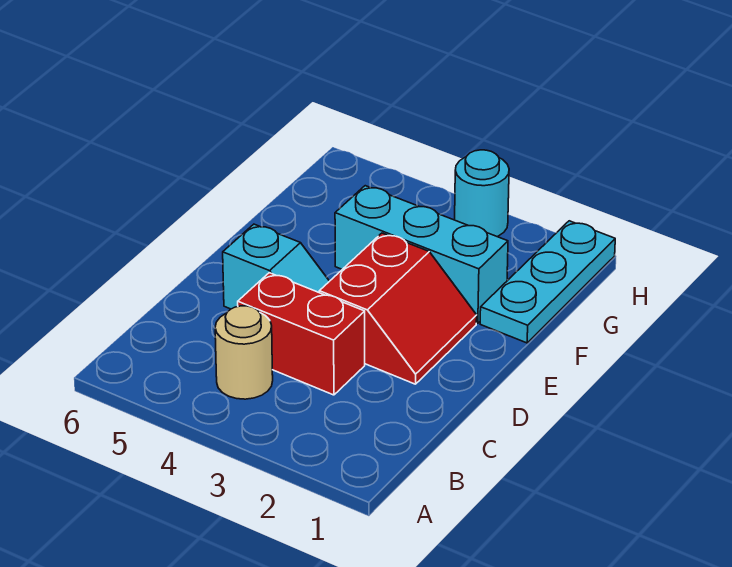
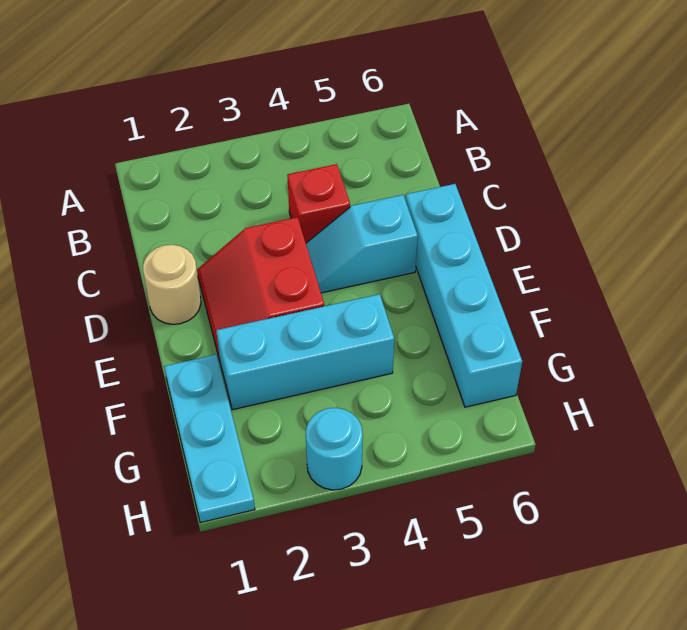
tan round brick B4 level 1 -> tan round brick D1 level 1
red brick C3:C4 level 1 -> red brick C4 level 1
none -> cyan brick D6:G6 level 1

